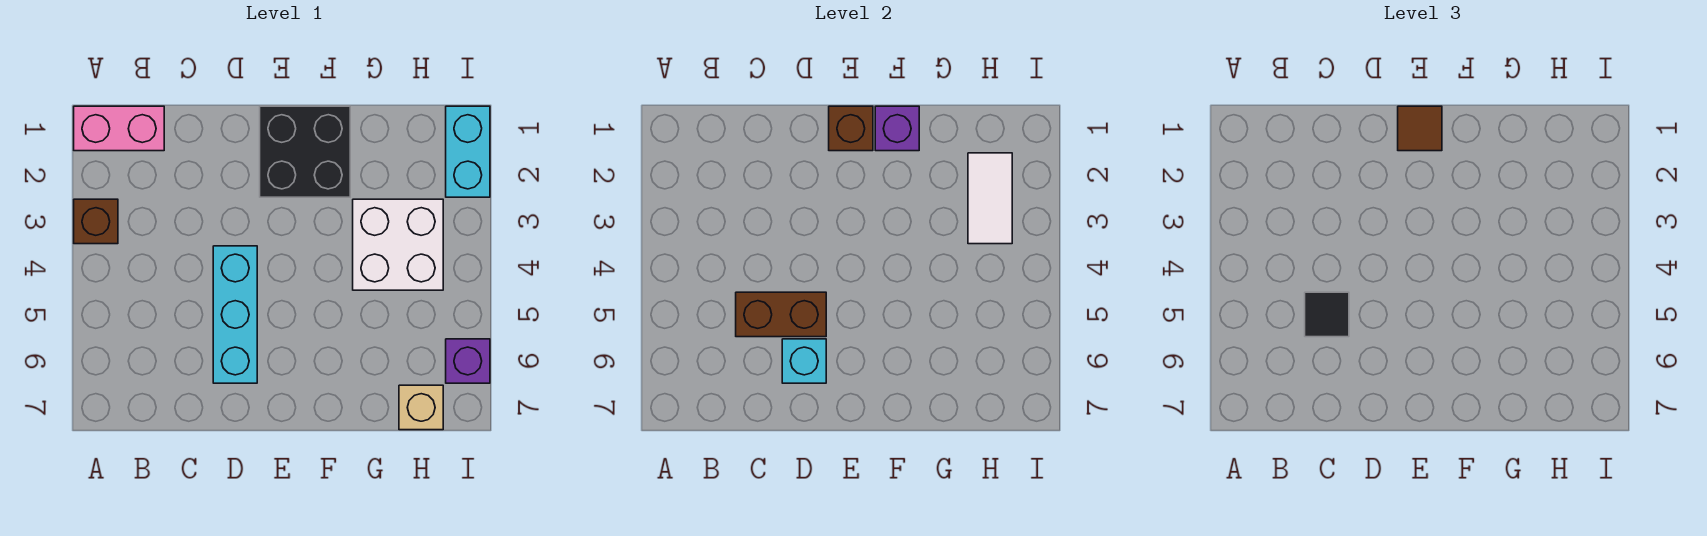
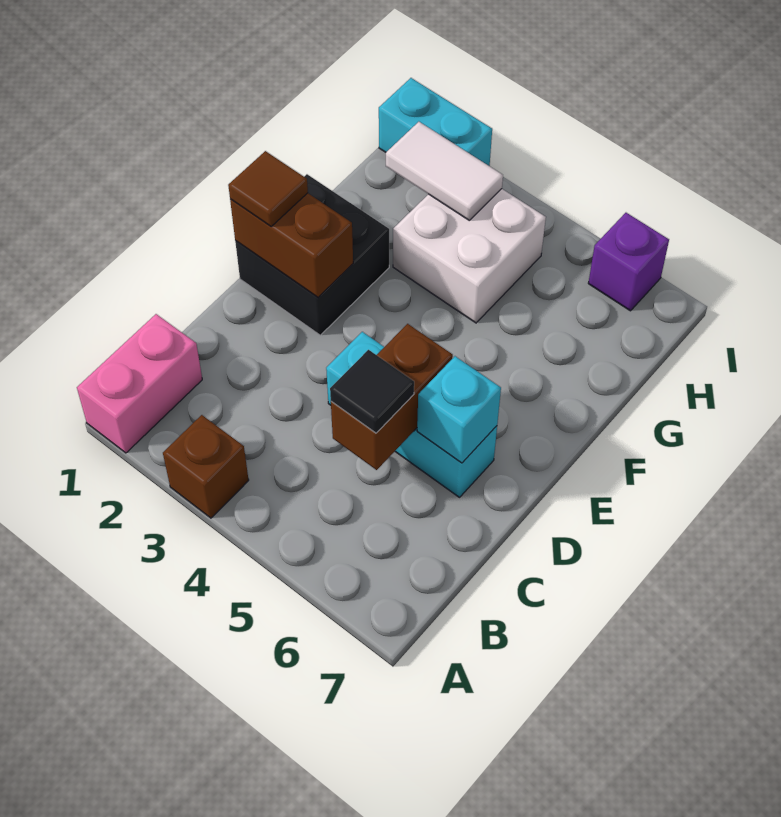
brown brick E1 level 2 -> brown brick E1:E2 level 2
purple brick F1 level 2 -> none
tan brick H7 level 1 -> none

